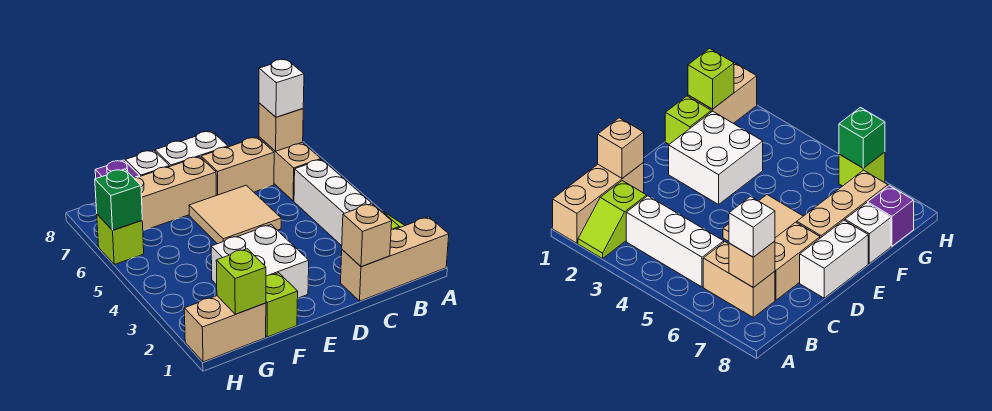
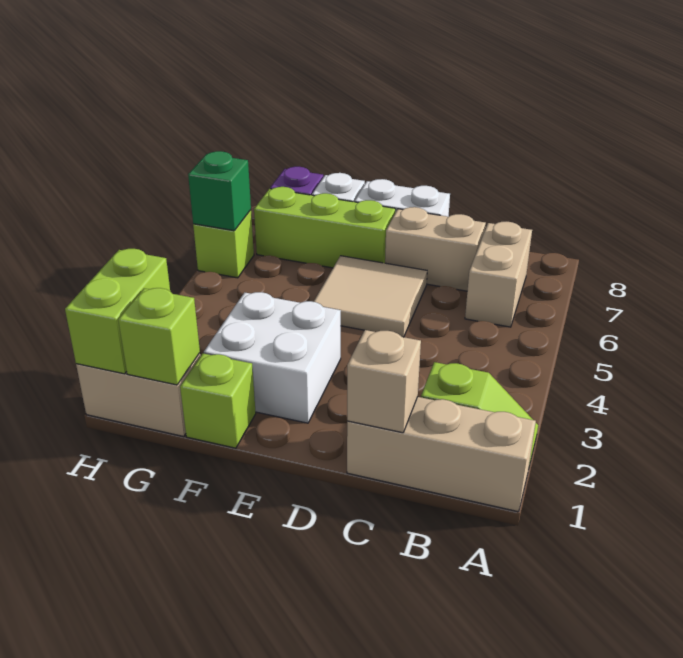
white brick B3:B5 level 1 -> none
tan brick B7 level 2 -> none
white brick B7 level 3 -> none
tan brick E7:G7 level 1 -> lime brick E7:G7 level 1
none -> lime brick H1:H2 level 2

